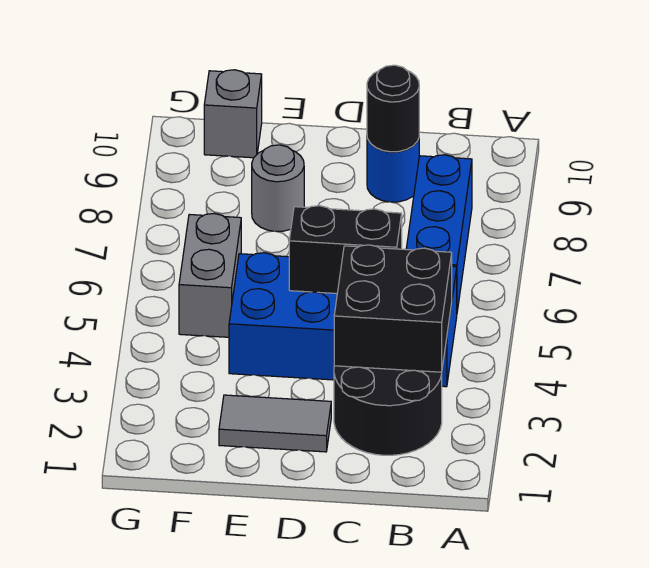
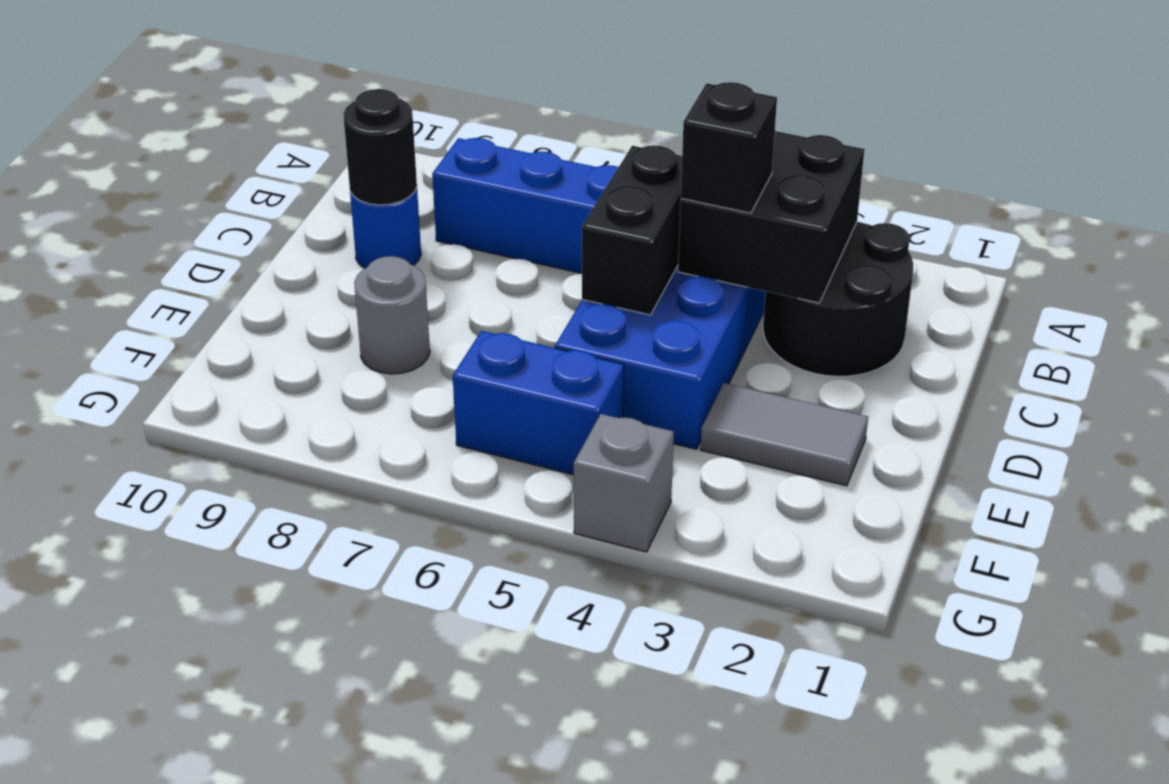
none -> black brick C4 level 3
grey tile D2:E2 level 1 -> grey tile E2:E3 level 1
grey brick F5:F6 level 1 -> blue brick F5:F6 level 1
grey brick F10 level 1 -> grey brick G4 level 1

